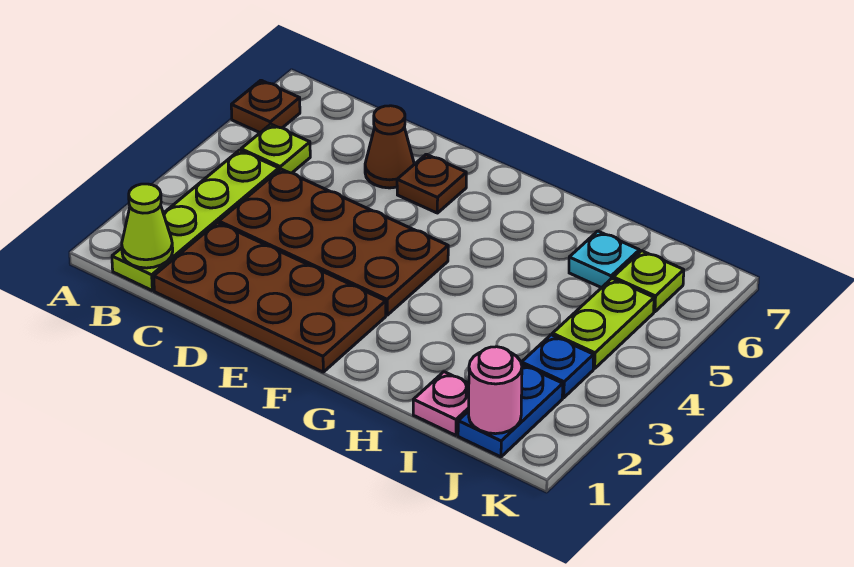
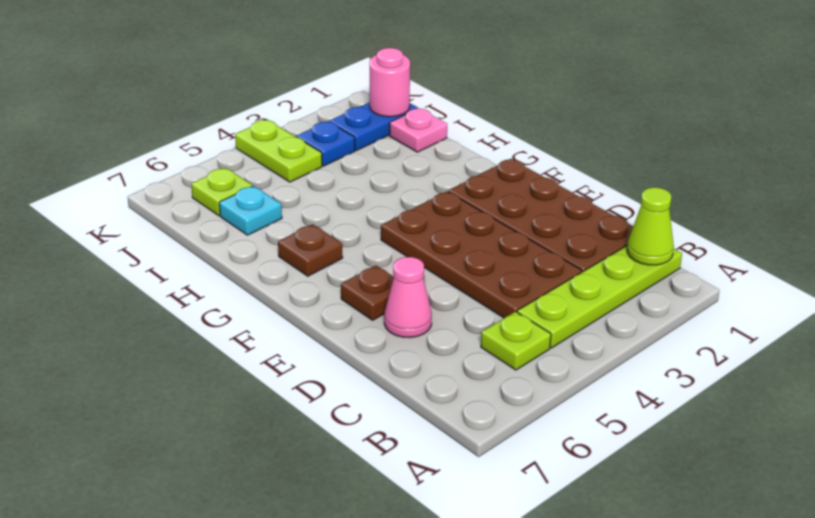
brown plate A6 level 1 -> brown plate G6 level 1
brown cone D6 level 1 -> pink cone D6 level 1
lime plate J4:J5 level 1 -> lime plate J4:K4 level 1

